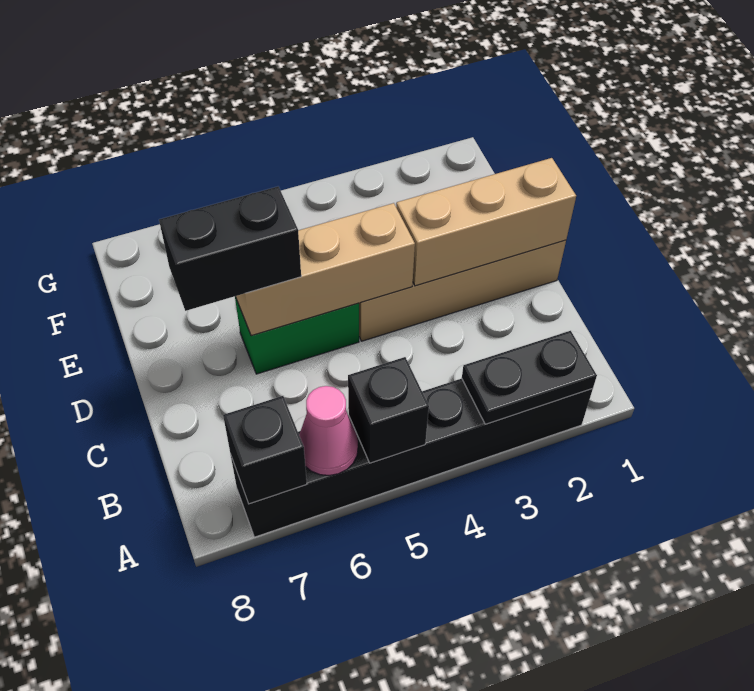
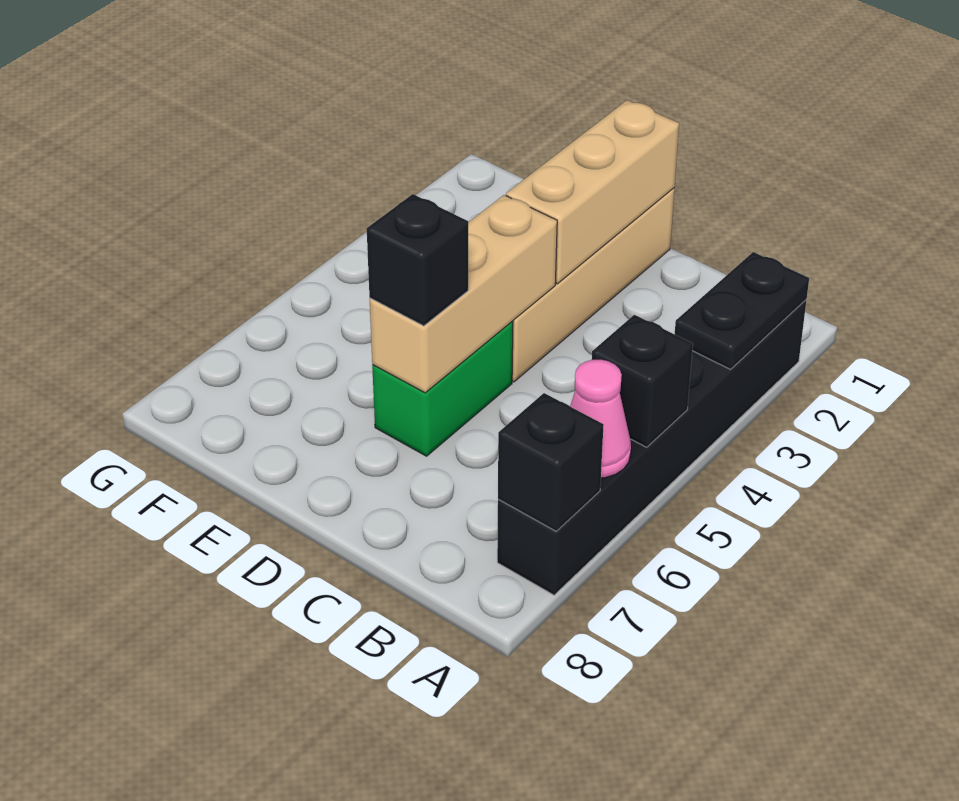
black brick D6:D7 level 3 -> black brick D6 level 3

